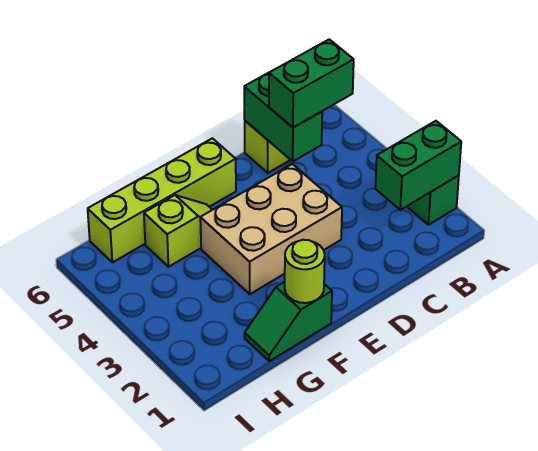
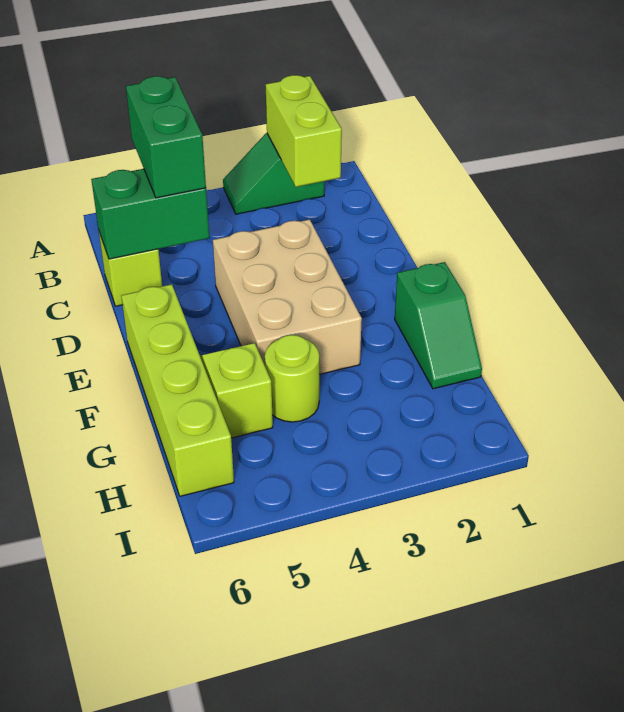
green brick A2:B2 level 2 -> lime brick A2:B2 level 2
lime round brick F1 level 2 -> lime round brick G4 level 1

